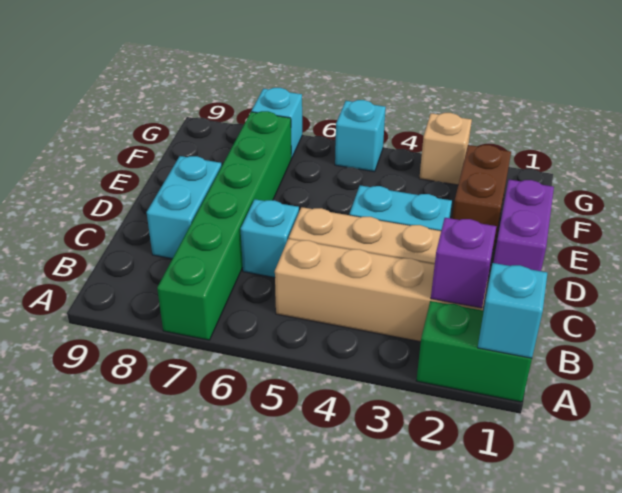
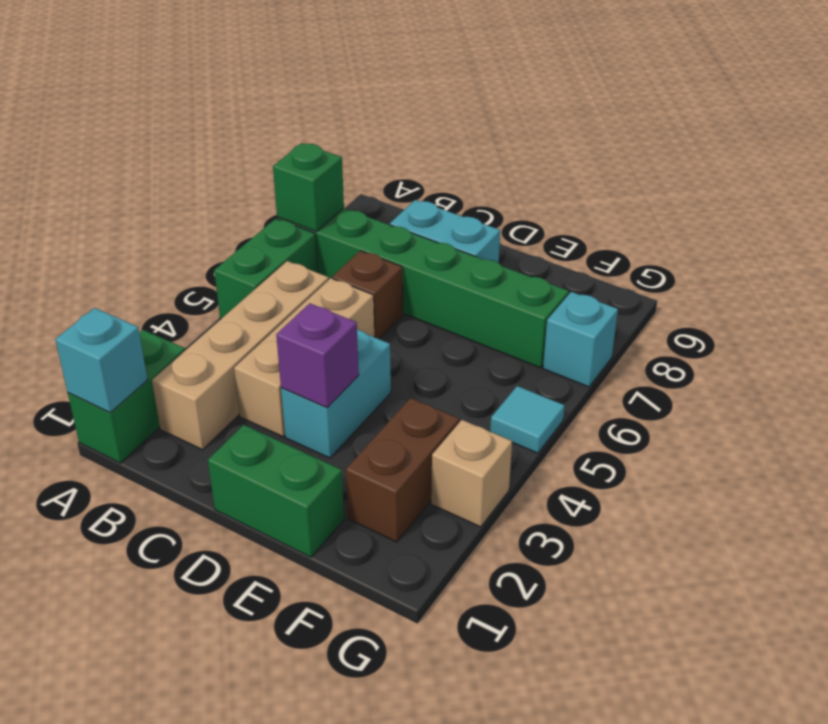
none -> green brick A5:A6 level 1
none -> green brick A7 level 2
purple brick B2 level 2 -> purple brick D3 level 2
cyan brick C6 level 1 -> brown brick C6 level 1
purple brick D1:E1 level 1 -> green brick D1:E1 level 1
brown brick E2:F2 level 1 -> brown brick F2:F3 level 1
cyan brick G5 level 1 -> cyan tile G5 level 1

